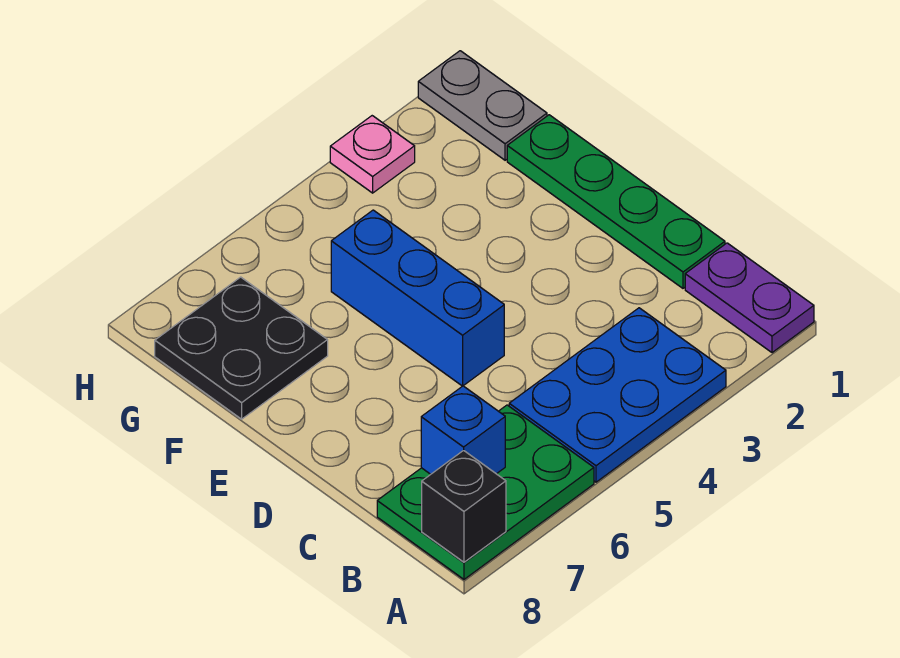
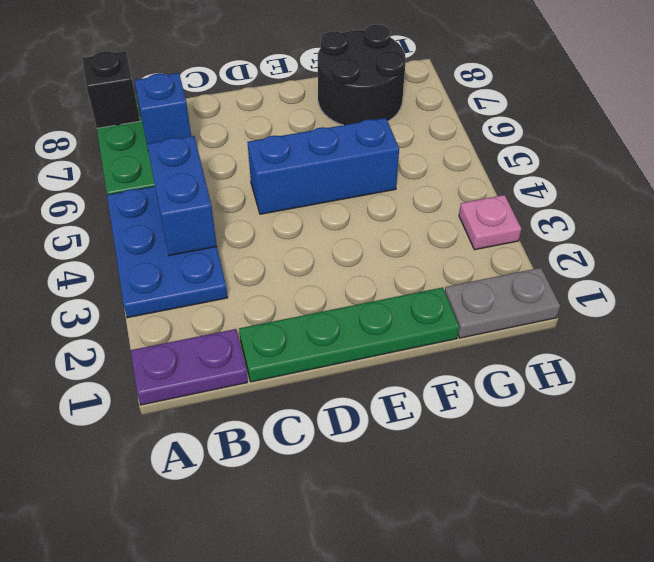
none -> blue brick B4:B5 level 2
black plate F7:G8 level 1 -> black round brick F7:G8 level 1

